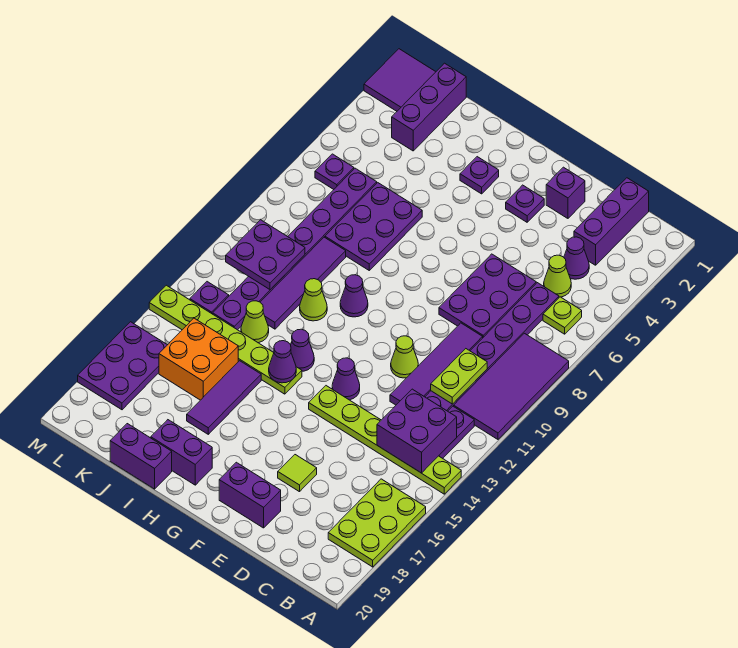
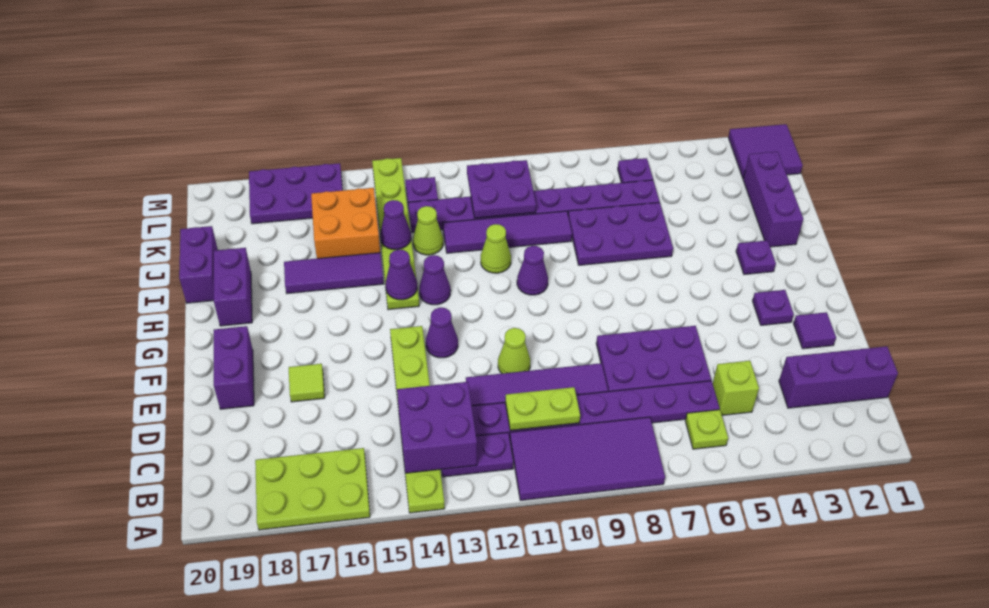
purple cone C4 level 1 -> purple cone J14 level 2
lime cone C5 level 1 -> lime brick C5 level 1
purple brick E2 level 1 -> purple tile E2 level 1
purple brick K1:K3 level 1 -> purple brick I2:K2 level 1

